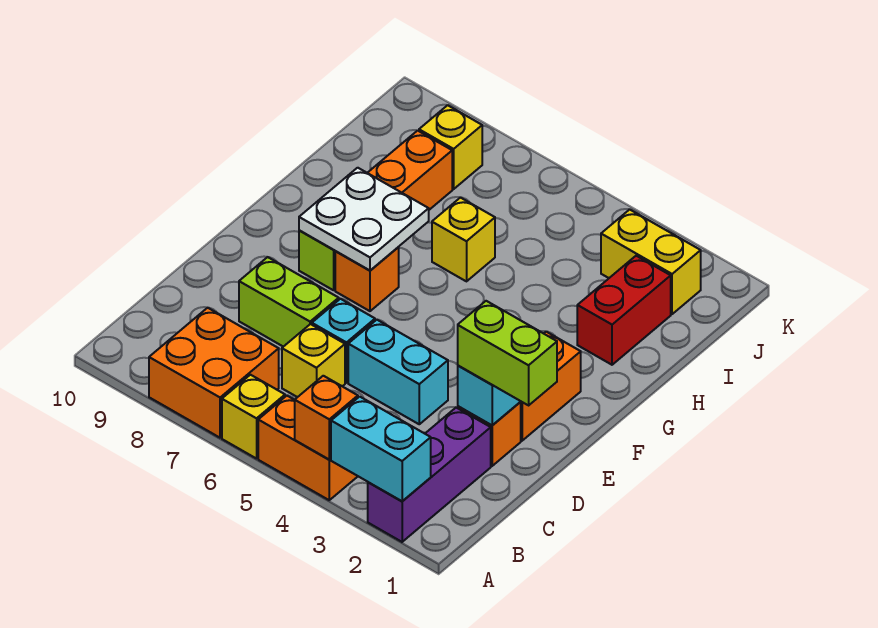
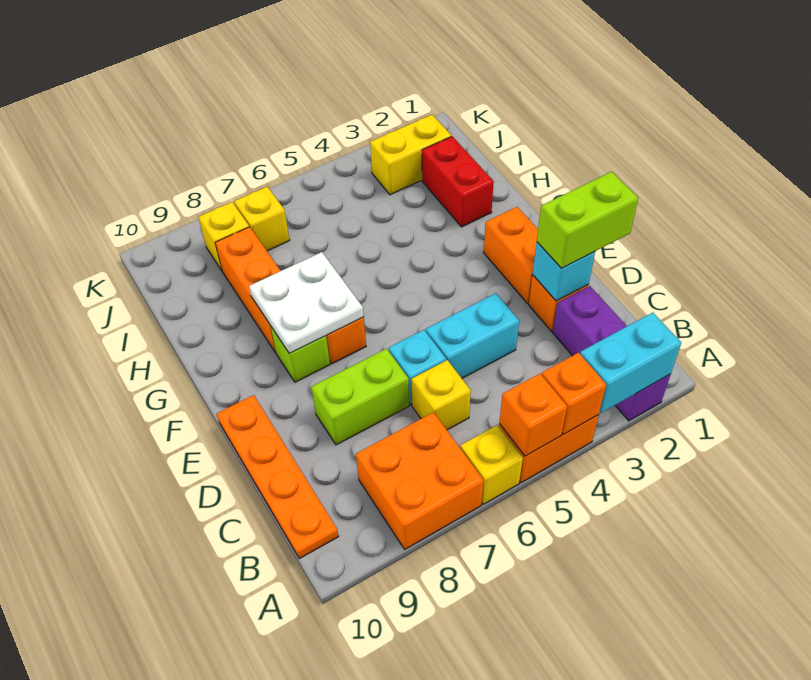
none -> orange brick A5 level 2
none -> orange plate B10:E10 level 1
yellow brick H6 level 1 -> yellow brick J7 level 1

